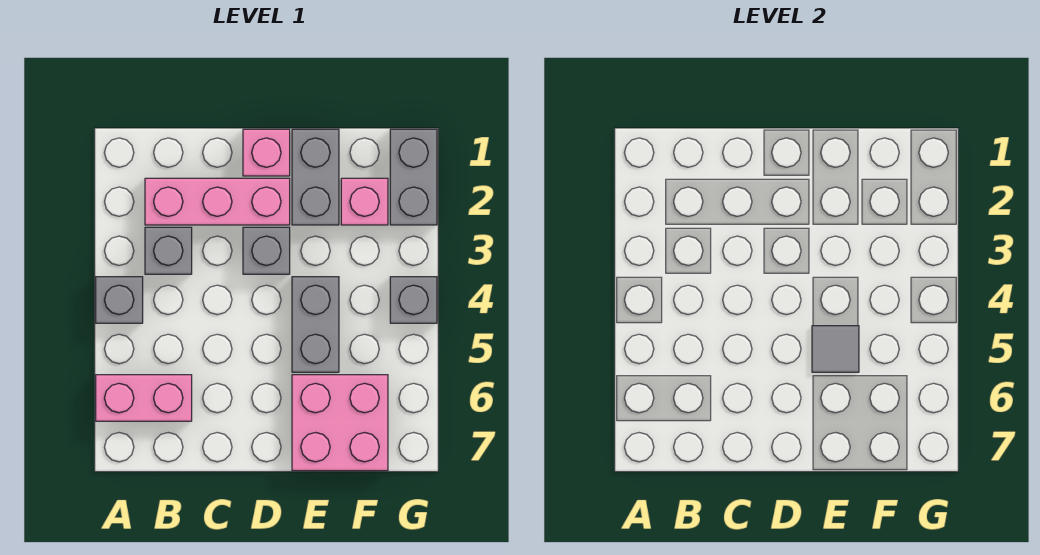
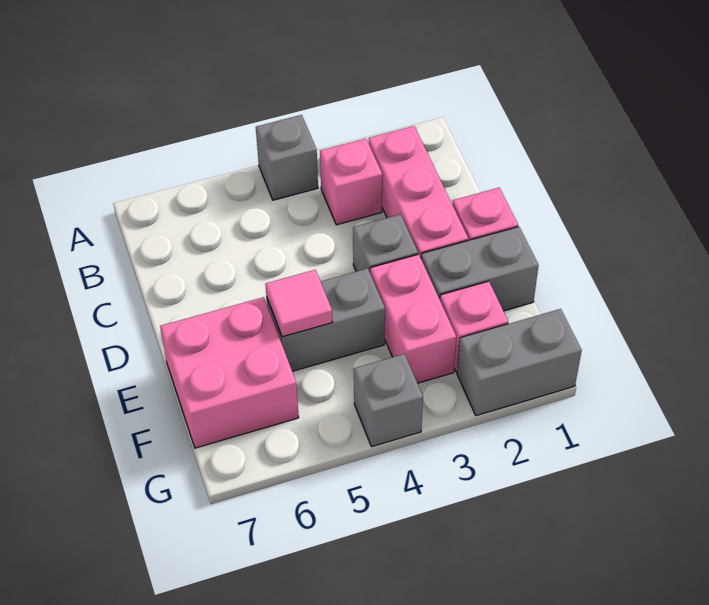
pink brick A6:B6 level 1 -> pink brick E3:F3 level 1
grey brick B3 level 1 -> pink brick B3 level 1
grey tile E5 level 2 -> pink tile E5 level 2

